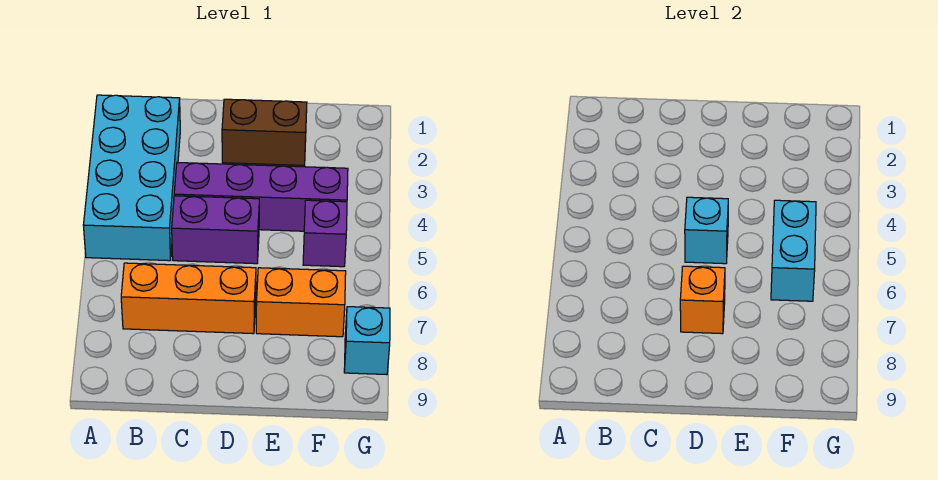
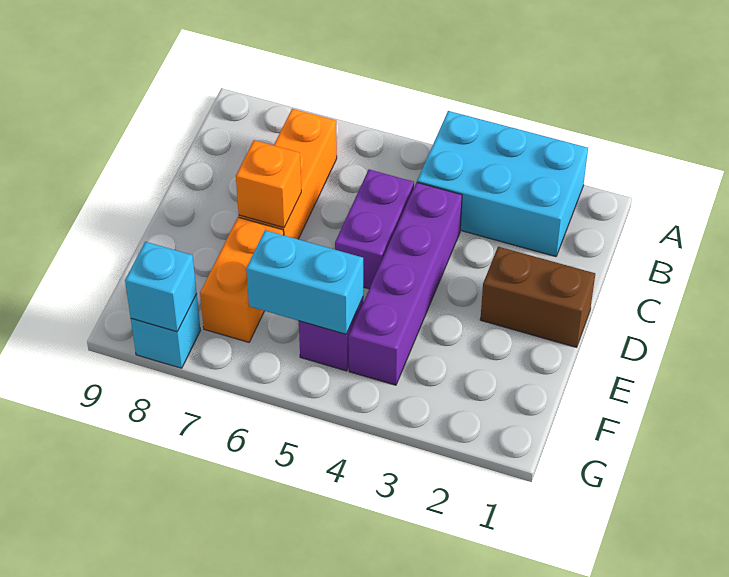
cyan brick A2:B5 level 1 -> cyan brick A2:B4 level 1
brown brick D2:E2 level 1 -> brown brick D1:D2 level 1
cyan brick D5 level 2 -> cyan brick G8 level 2

